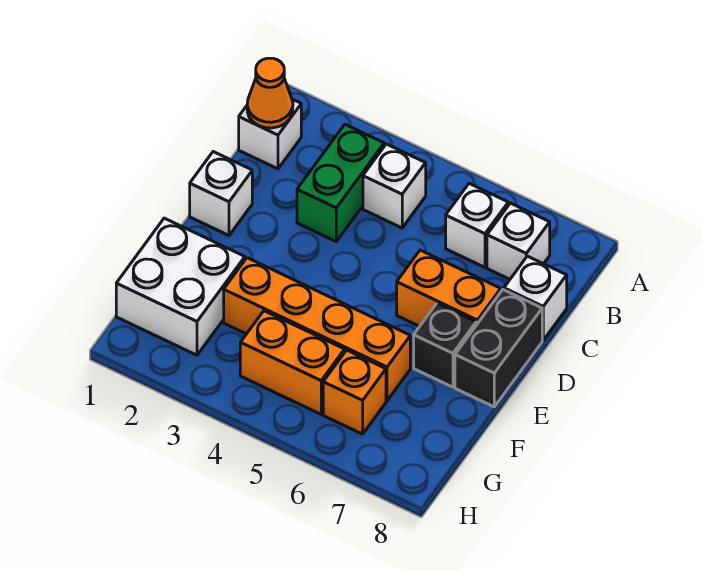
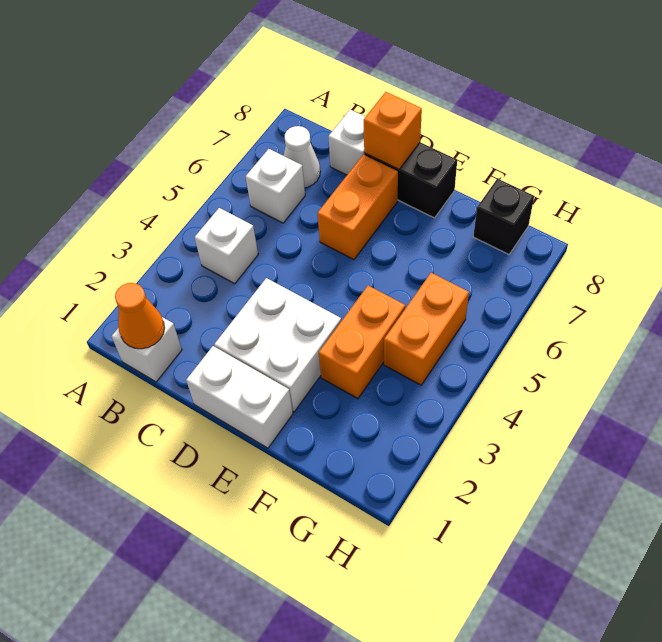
green brick B3:C3 level 1 -> none
white brick B7 level 1 -> white cone B7 level 1
white brick D1 level 1 -> white brick D1:E1 level 1
black brick E7 level 1 -> black brick G8 level 1
white brick F1:G2 level 1 -> white brick D2:E3 level 1
orange brick F3:F6 level 1 -> orange brick F3:F4 level 1
orange brick G6 level 1 -> orange brick D8 level 2

